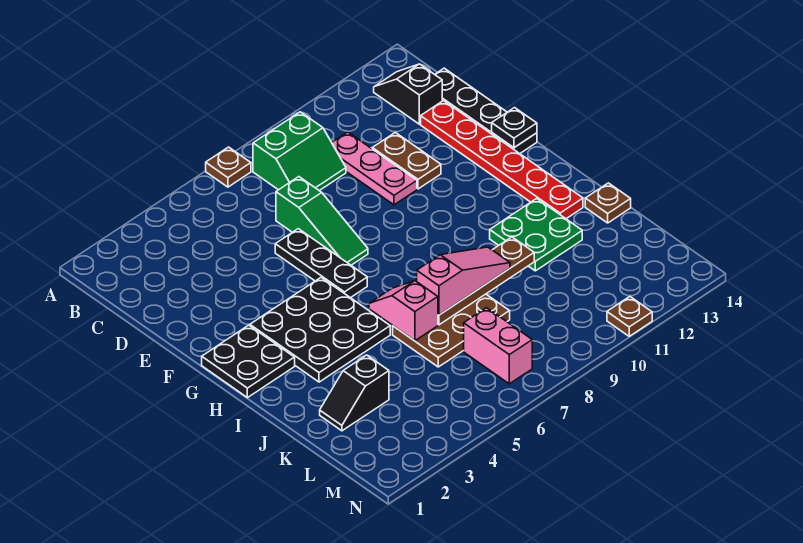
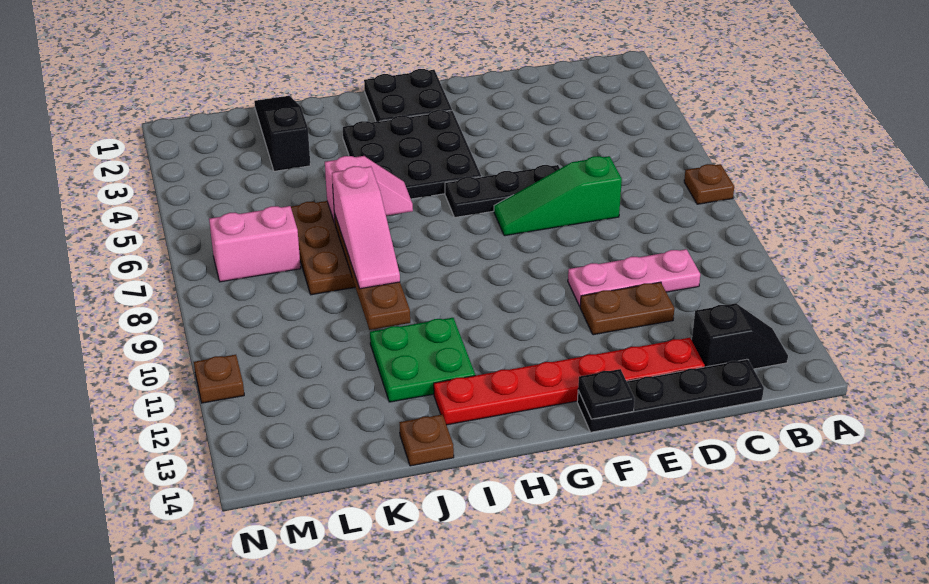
green slope B8:C9 level 1 top B -> none
black slope K2:K3 level 1 top 3 -> black slope K1:K3 level 1 top 3

